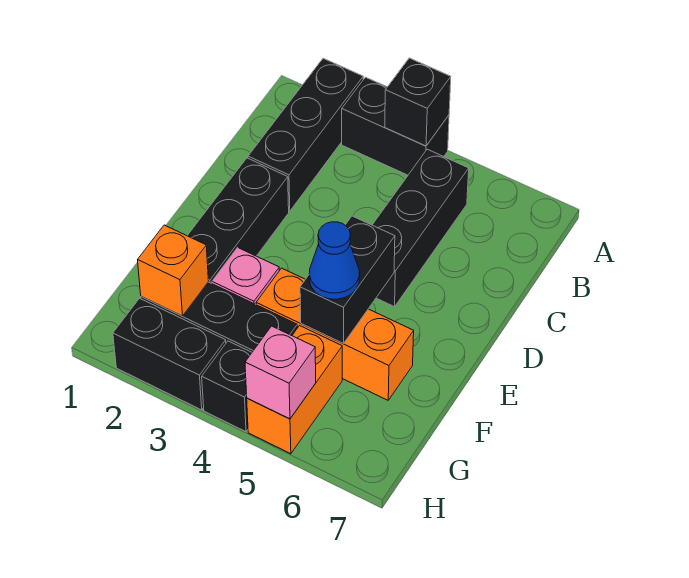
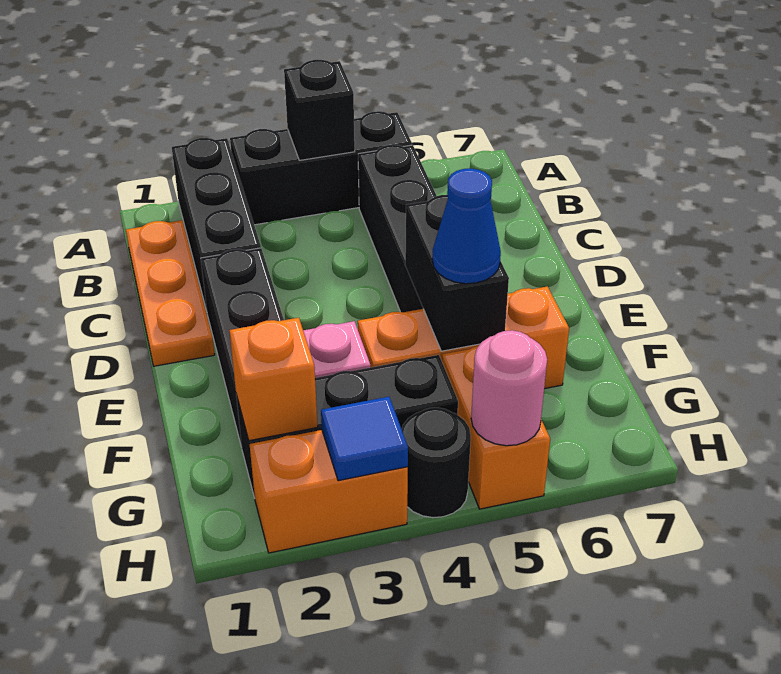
black brick A3:A4 level 1 -> black brick A3:A5 level 1
none -> orange plate B1:D1 level 1
black brick H2:H3 level 1 -> orange brick H2:H3 level 1
none -> blue tile H3 level 2
black brick H4 level 1 -> black round brick H4 level 1
pink brick H5 level 2 -> pink round brick H5 level 2

